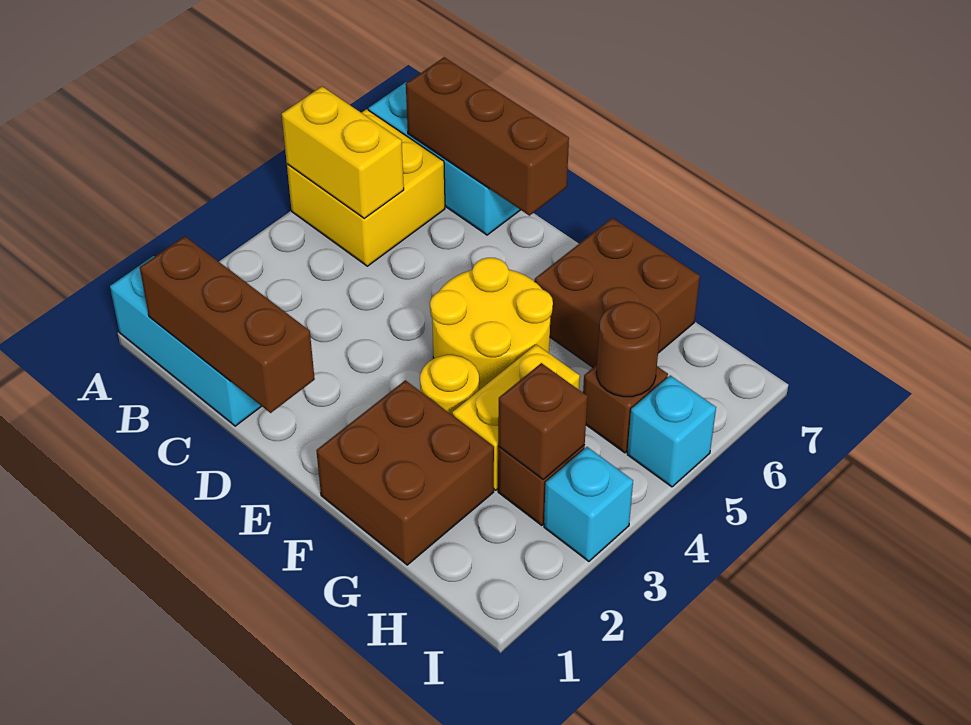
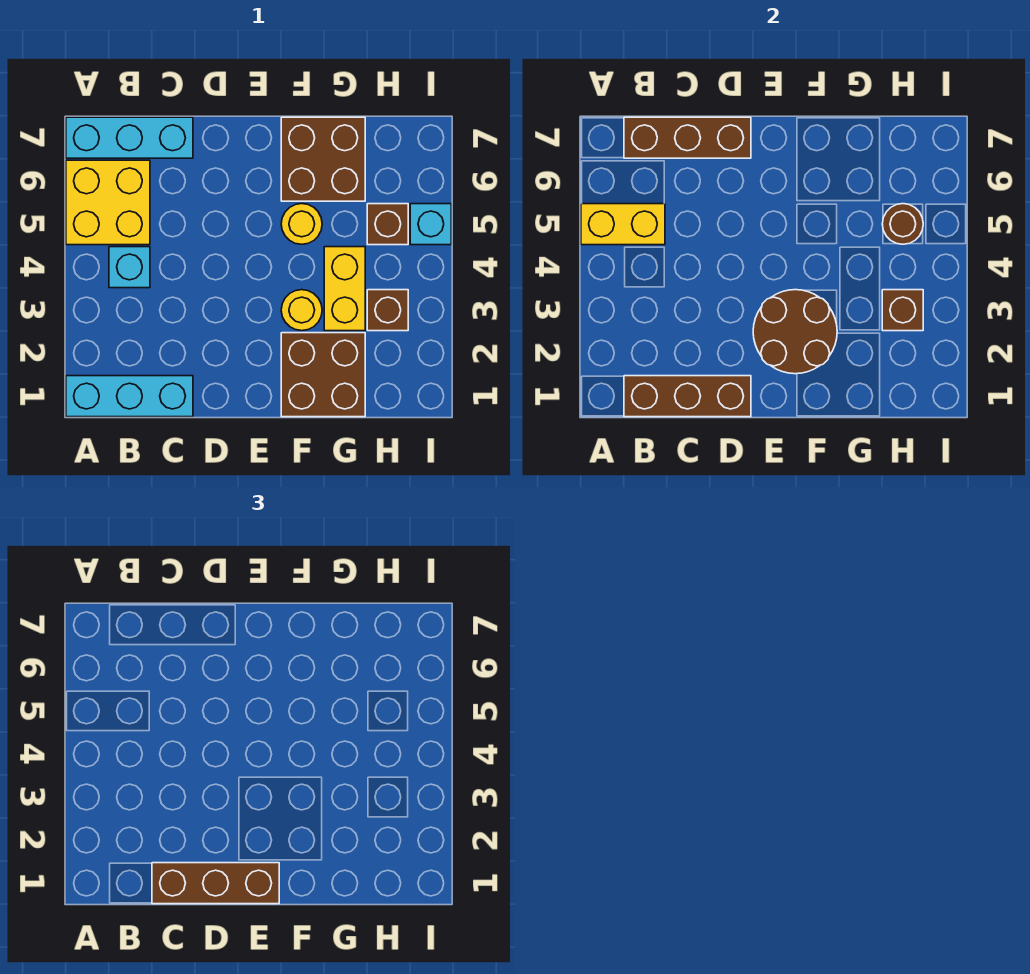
none -> brown brick C1:E1 level 3
none -> brown round brick E2:F3 level 2
yellow round brick E4:F5 level 1 -> yellow round brick F5 level 1
cyan brick I3 level 1 -> cyan brick B4 level 1

